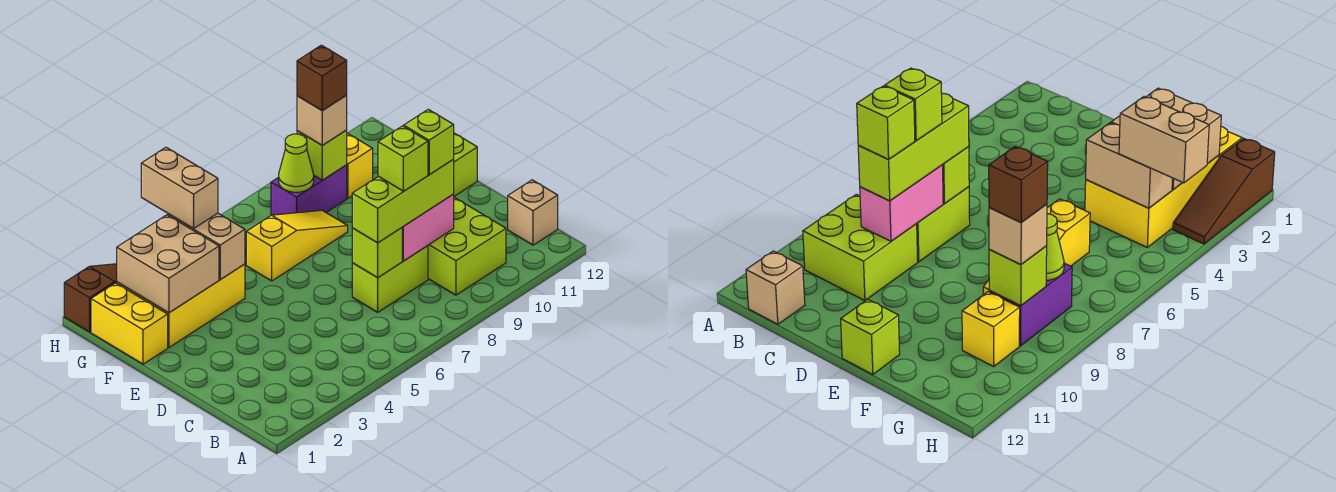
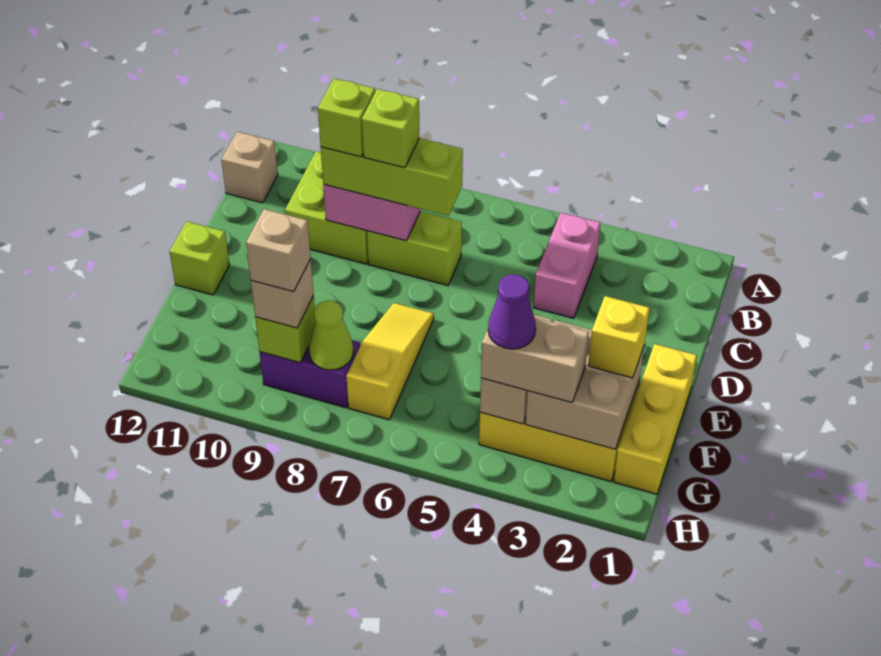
none -> pink brick B4:C4 level 1
lime brick C7 level 2 -> none
yellow brick F1:G1 level 1 -> yellow brick E1:G1 level 1
yellow slope F6:F8 level 1 top 6 -> yellow slope E7:G7 level 1 top G
tan brick G4:H4 level 3 -> tan brick G3:G4 level 3
none -> purple cone G4 level 4
brown brick G9 level 4 -> tan brick G9 level 4
yellow brick G10 level 1 -> yellow brick F2 level 3
brown slope H1:H3 level 1 top 1 -> none

